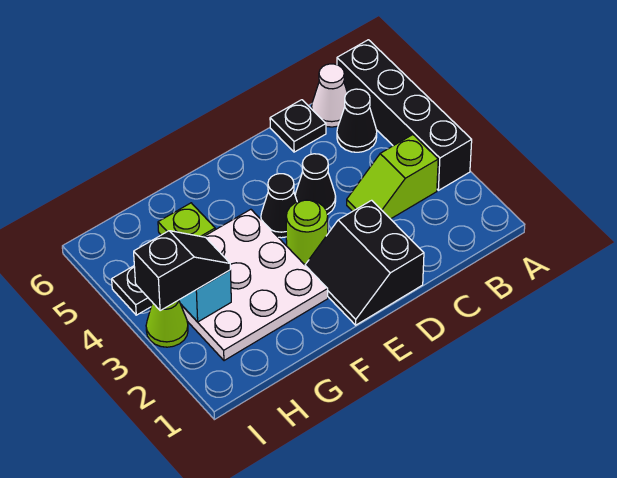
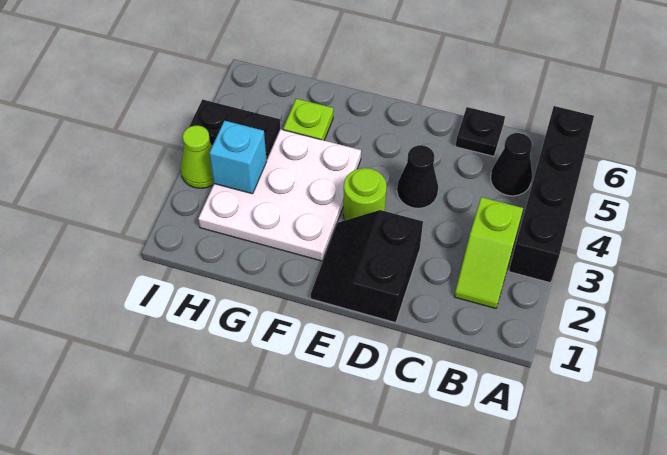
lime slope B3:C3 level 1 top B -> lime slope B2:B3 level 1 top 3
white cone B6 level 1 -> none
black cone E4 level 1 -> none
black slope H3:I3 level 3 top I -> none

